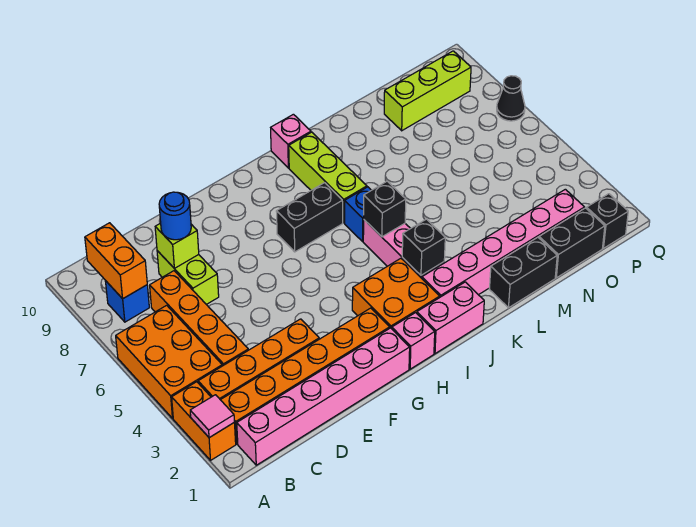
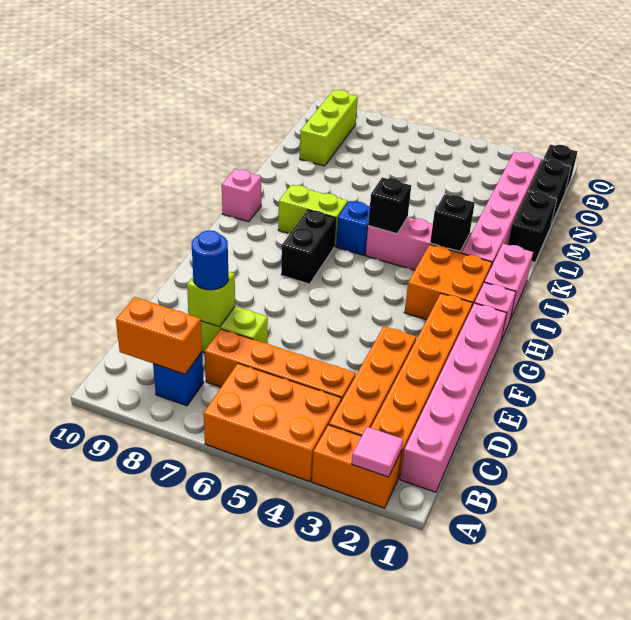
lime brick J7:J9 level 1 -> lime brick J7:J8 level 1
black cone Q7 level 1 -> none

